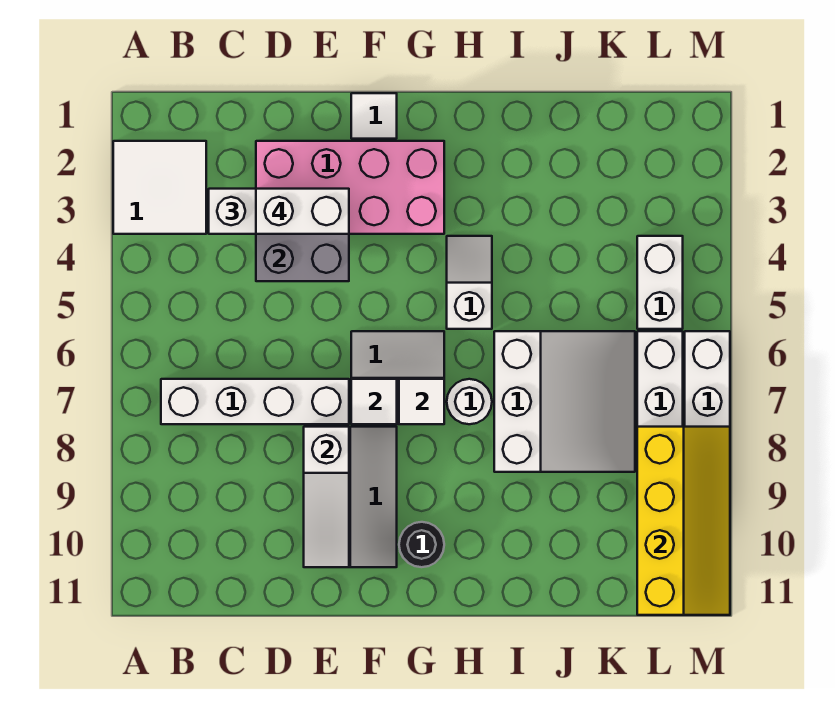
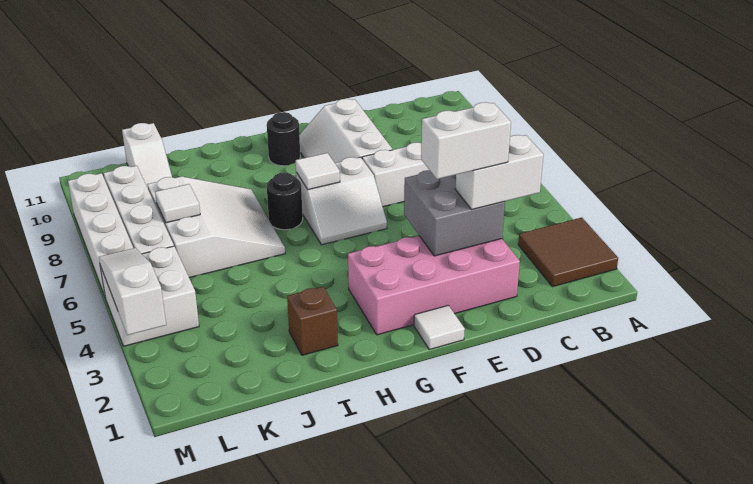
white tile A2:B3 level 1 -> brown tile A2:B3 level 1
white slope E8:E10 level 2 top 8 -> white slope M3:M5 level 2 top 3
white tile F7 level 2 -> white tile K7 level 2
white slope H4:H5 level 1 top 5 -> white slope K10:K11 level 1 top 11
white round brick H7 level 1 -> black round brick H7 level 1
none -> brown brick I2 level 1
white slope I6:K8 level 1 top I -> white slope I6:K8 level 1 top K
white brick L4:L5 level 1 -> white brick L4:M5 level 1
yellow slope L8:M11 level 2 top L -> none

